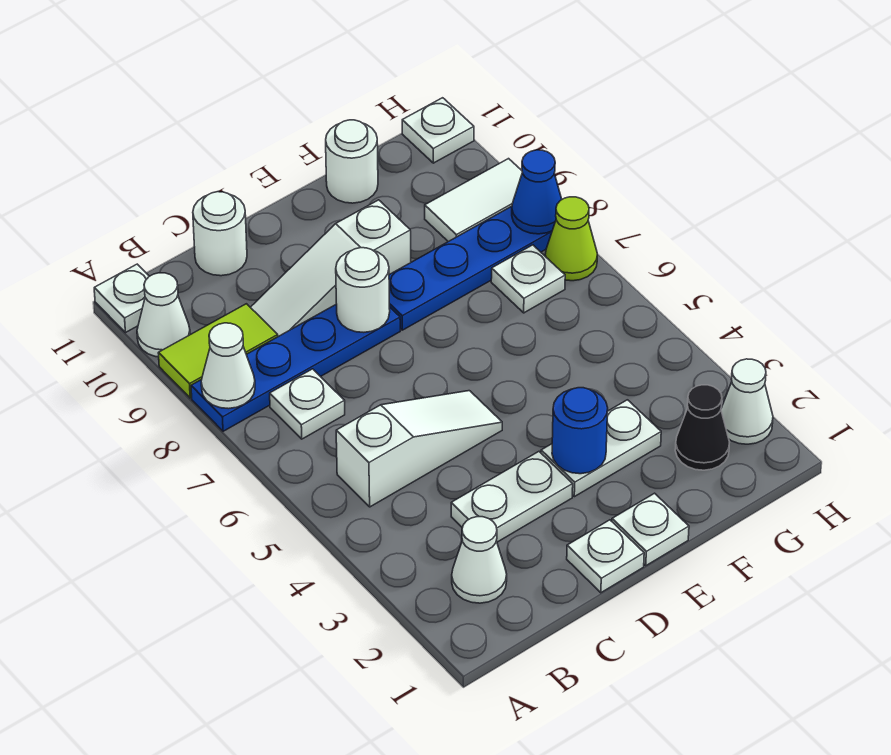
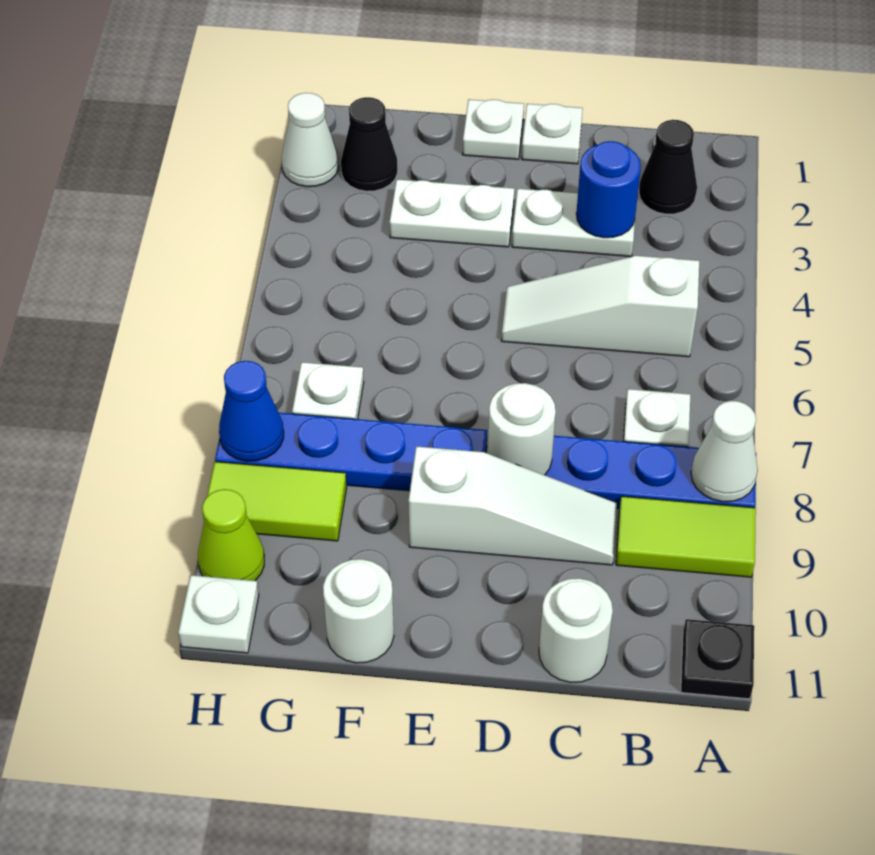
white cone A10 level 1 -> none
white plate A11 level 1 -> black plate A11 level 1
white cone B2 level 1 -> black cone B2 level 1
blue round brick E3 level 2 -> blue round brick C3 level 2
white tile G9:H9 level 1 -> lime tile G9:H9 level 1
lime cone H7 level 1 -> lime cone H10 level 1

